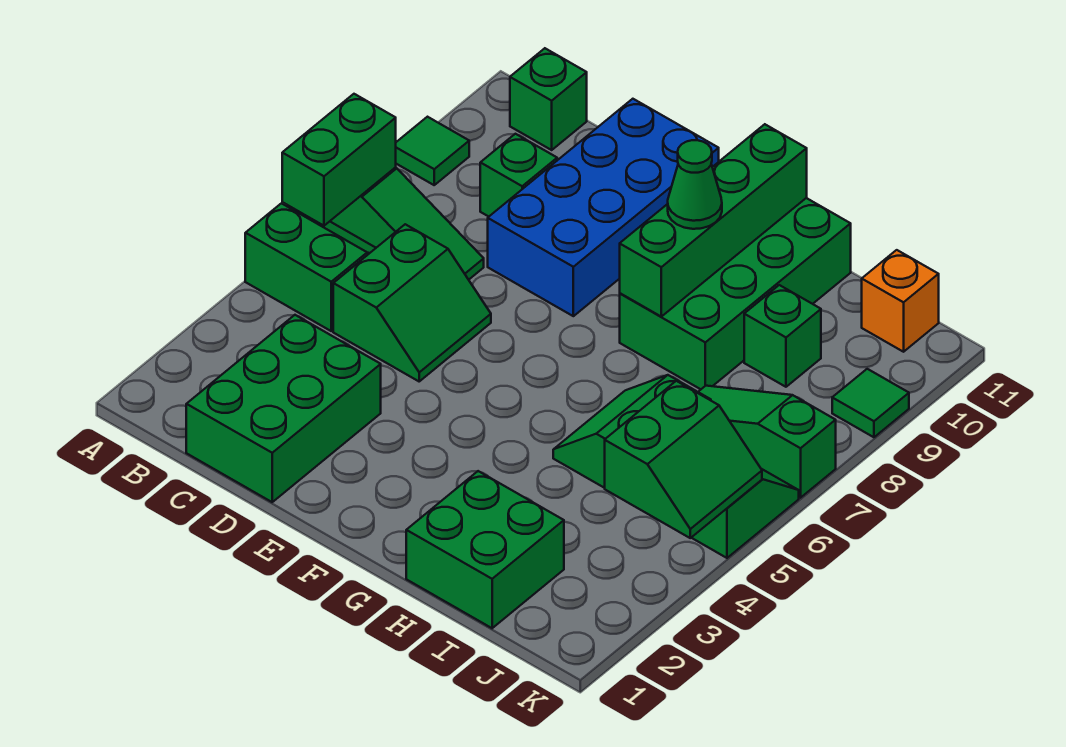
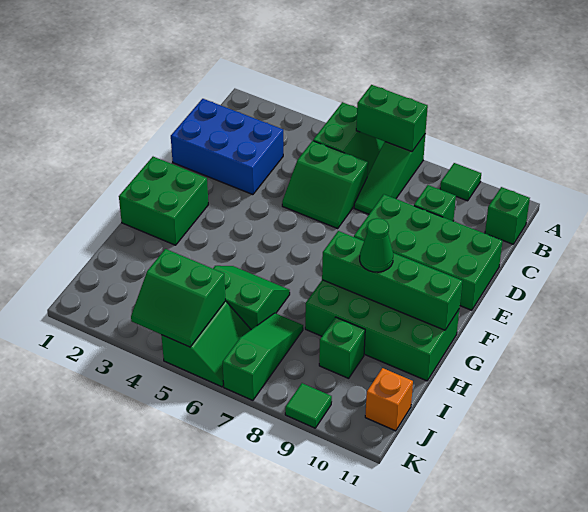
green brick C1:D3 level 1 -> blue brick C1:D3 level 1
blue brick D8:E11 level 1 -> green brick D8:E11 level 1
green brick H1:I2 level 1 -> green brick F1:G2 level 1

